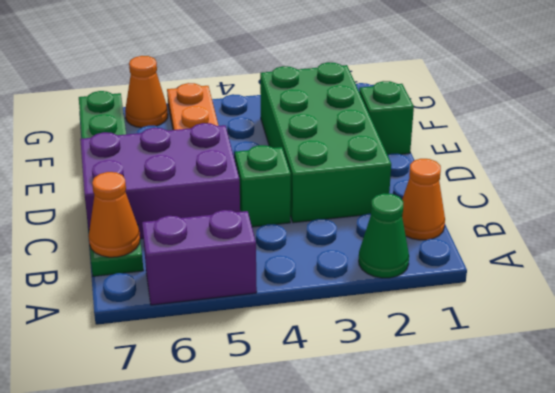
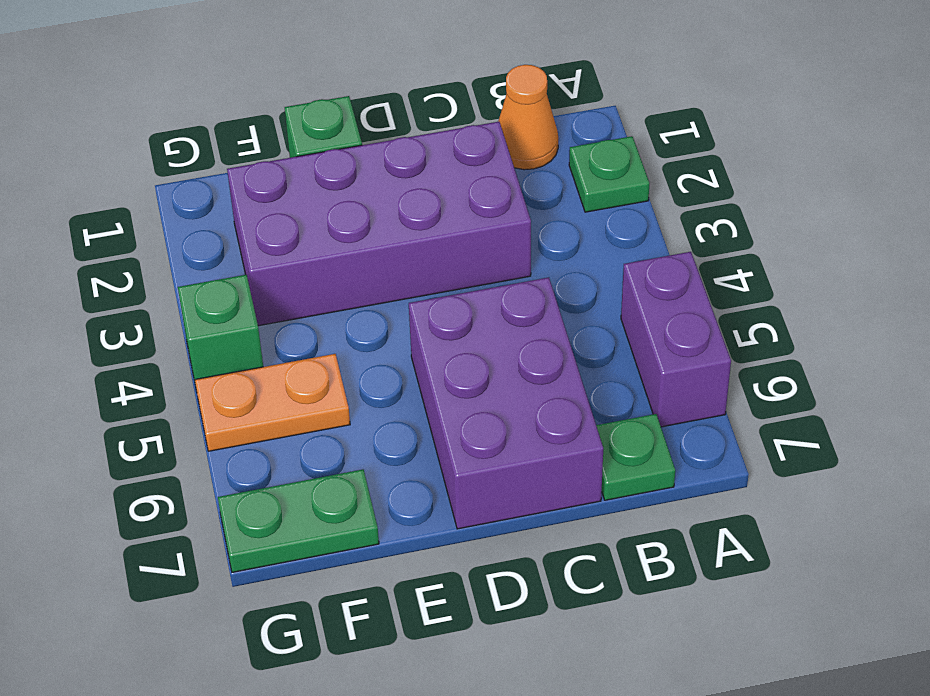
green cone A2 level 1 -> green plate A2 level 1
orange cone B7 level 2 -> none
green brick C2:F3 level 1 -> purple brick C2:F3 level 1
green brick C4 level 1 -> green brick G4 level 1
orange cone G6 level 1 -> none

